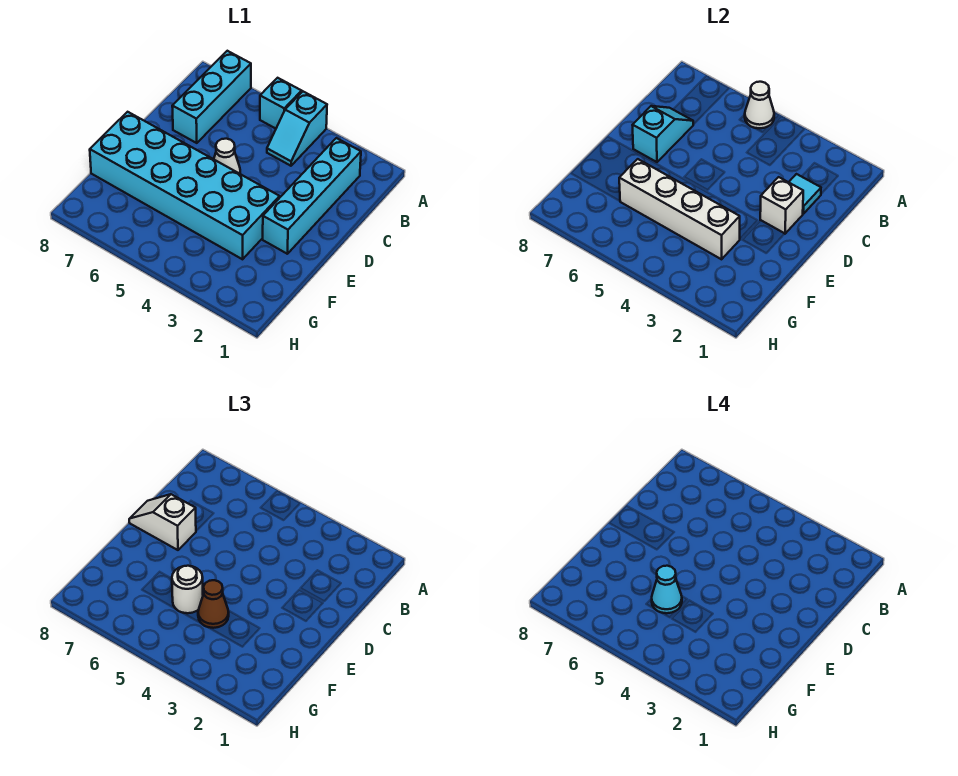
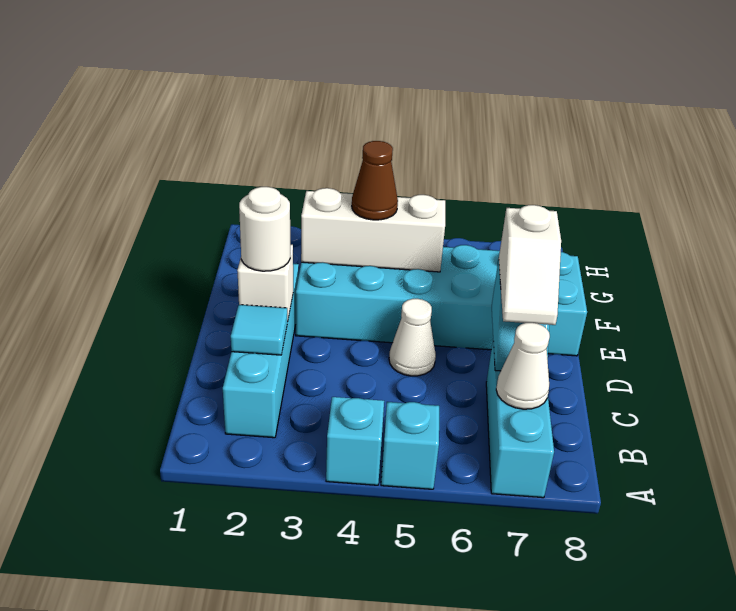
white cone A5 level 2 -> white cone B7 level 2
white slope D7:D8 level 3 top 7 -> white slope C7:D7 level 3 top D
white brick F3:F6 level 2 -> white brick F3:F5 level 2
white round brick F5 level 3 -> white round brick D2 level 3
cyan cone F5 level 4 -> none

